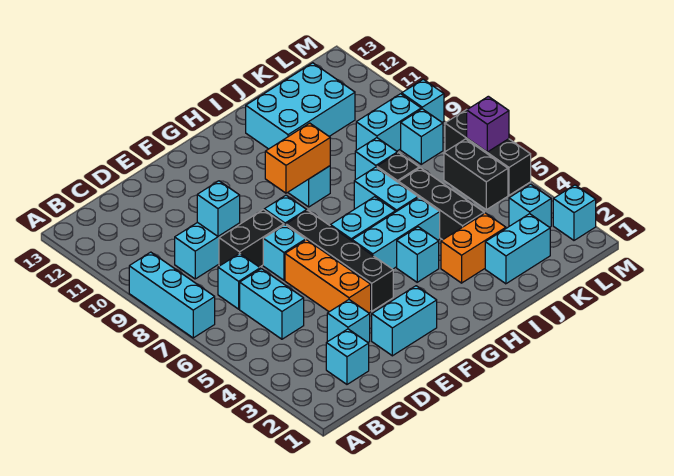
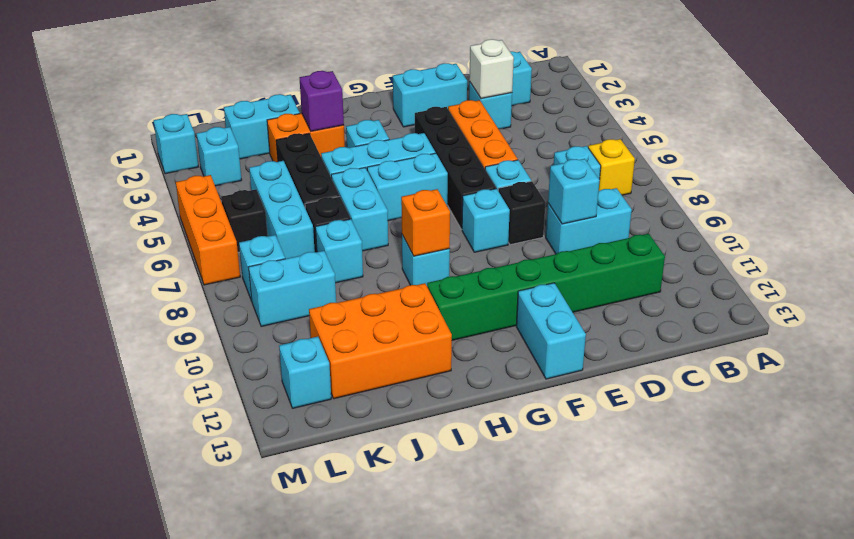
cyan brick A7:A9 level 1 -> cyan brick K5:K7 level 1
none -> yellow brick B7 level 1
cyan brick C5:C6 level 1 -> cyan brick F12:F13 level 1
none -> green brick C11:H11 level 1
none -> white brick D3 level 2
black brick D8:E8 level 1 -> black brick E8 level 1
orange brick G9:H9 level 2 -> orange brick H9 level 2
cyan brick I11:K12 level 1 -> orange brick I11:K12 level 1
black brick L5:L6 level 1 -> black brick L6 level 1
black brick M5:M7 level 1 -> orange brick M5:M7 level 1
purple brick M6 level 2 -> purple brick I3 level 2
cyan brick M9 level 1 -> cyan brick L12 level 1

